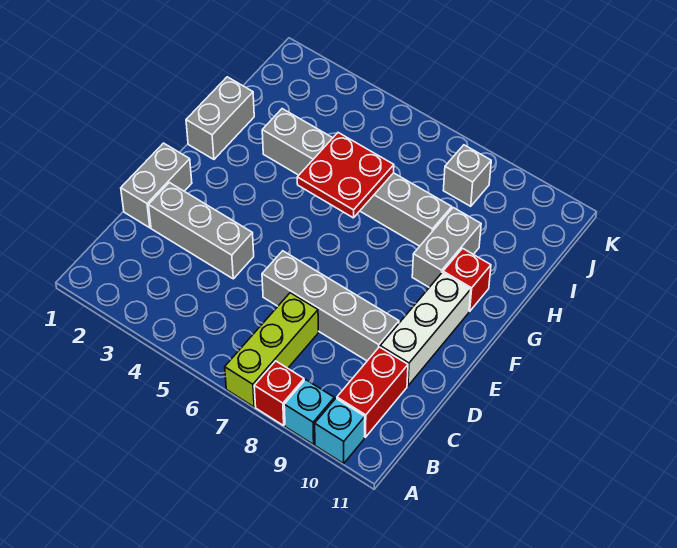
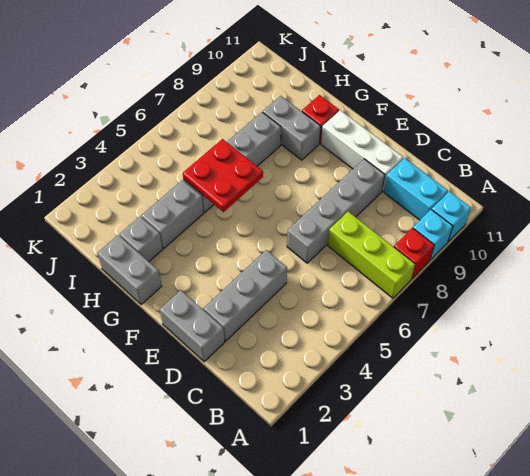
red brick B10:C10 level 1 -> cyan brick B10:C10 level 1
grey brick J8 level 1 -> grey brick H2 level 1

